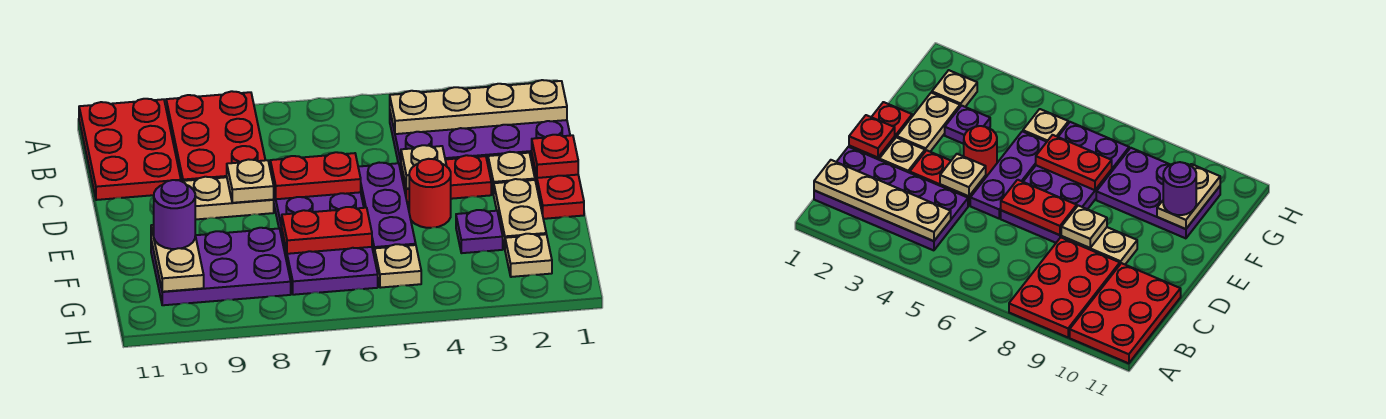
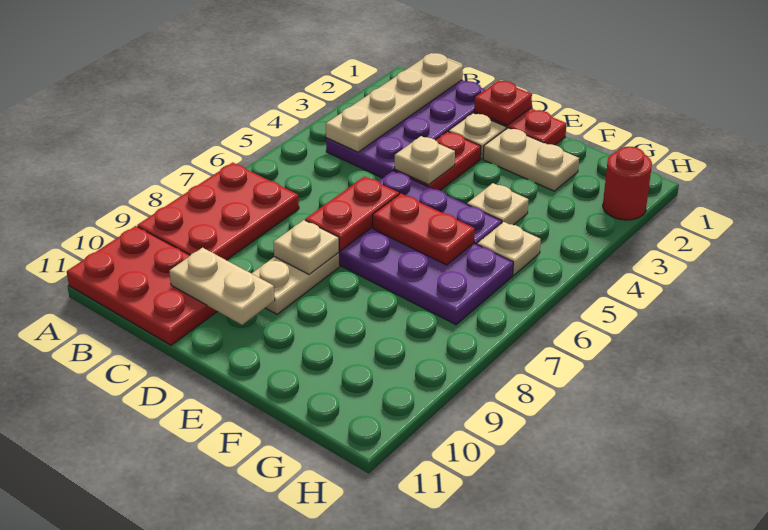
red plate A8:C9 level 1 -> red plate A7:B9 level 1
red round brick E4 level 1 -> red round brick H2 level 1
purple plate F3 level 1 -> none
red plate F6:F7 level 2 -> red plate E6:F6 level 2
purple plate F8:G10 level 1 -> none
tan plate F10:G10 level 2 -> tan plate C10:D10 level 2
purple round brick F10 level 3 -> none
tan plate G2 level 1 -> tan plate F4 level 1

